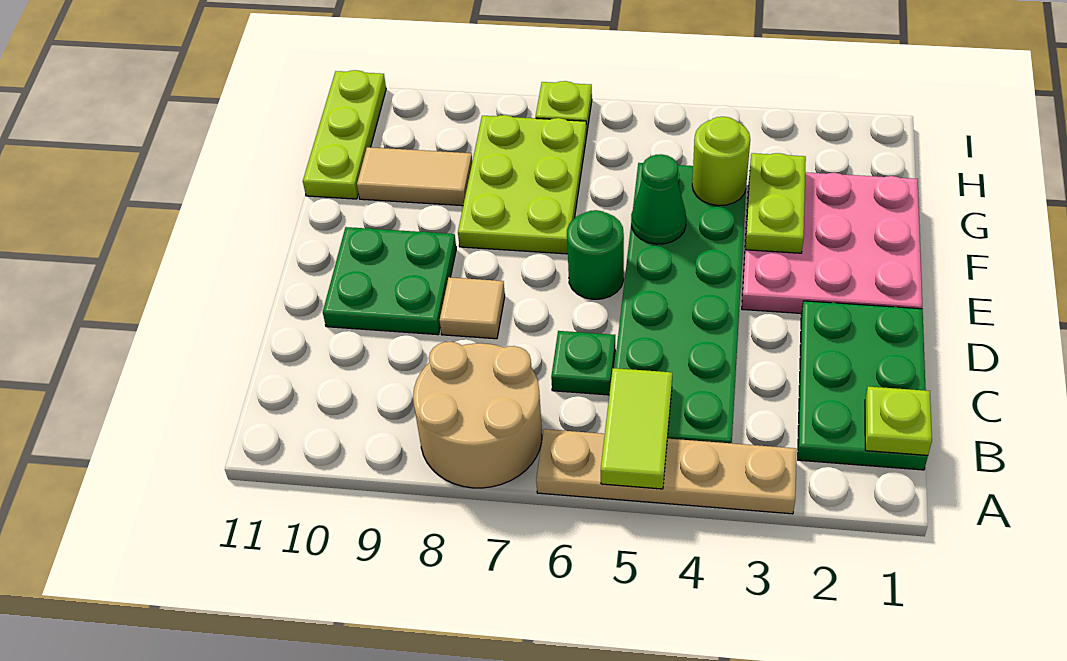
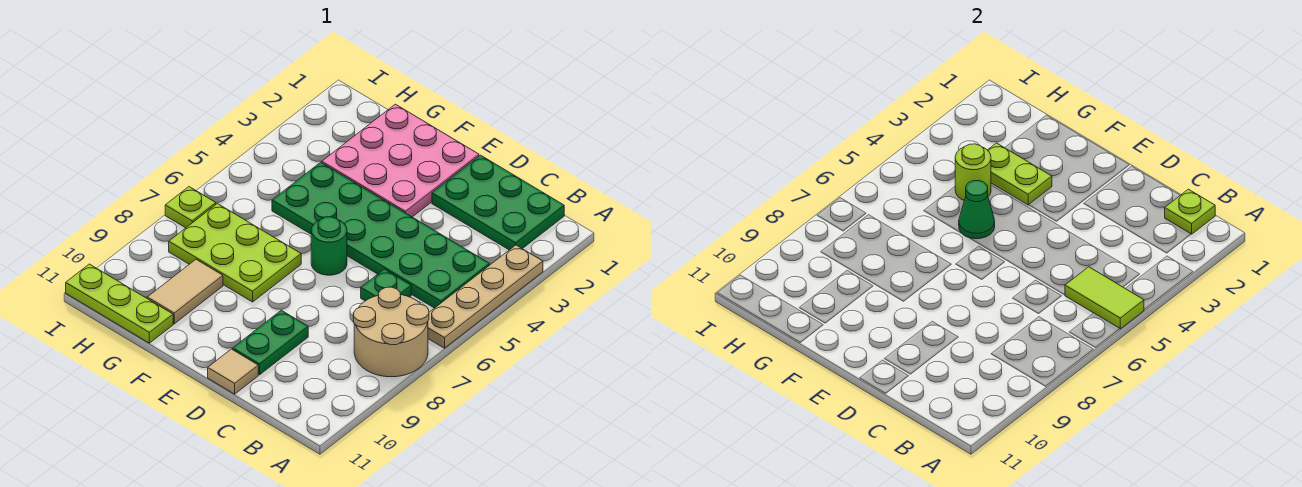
tan tile D8 level 1 -> tan tile D11 level 1
green plate D9:E10 level 1 -> green plate D9:D10 level 1

